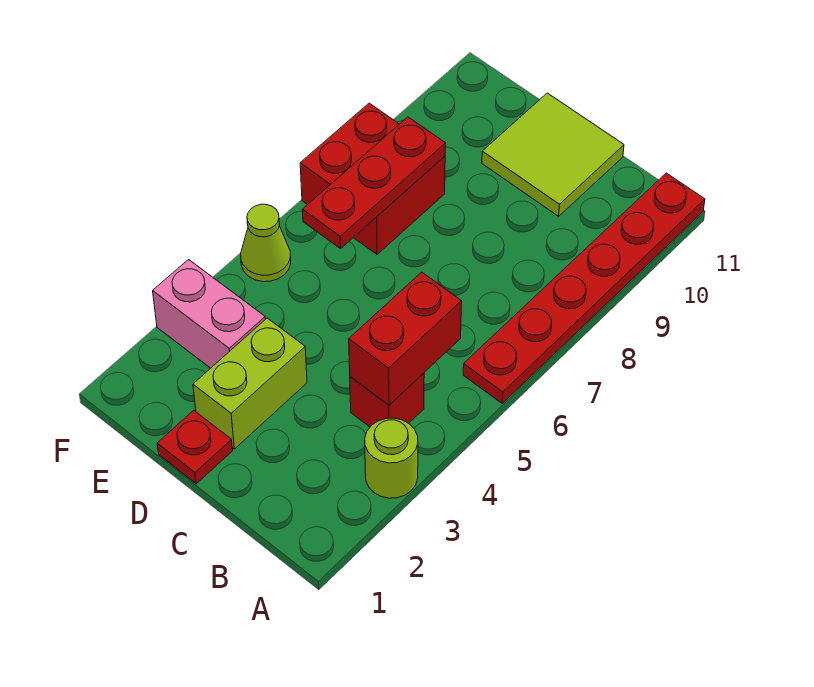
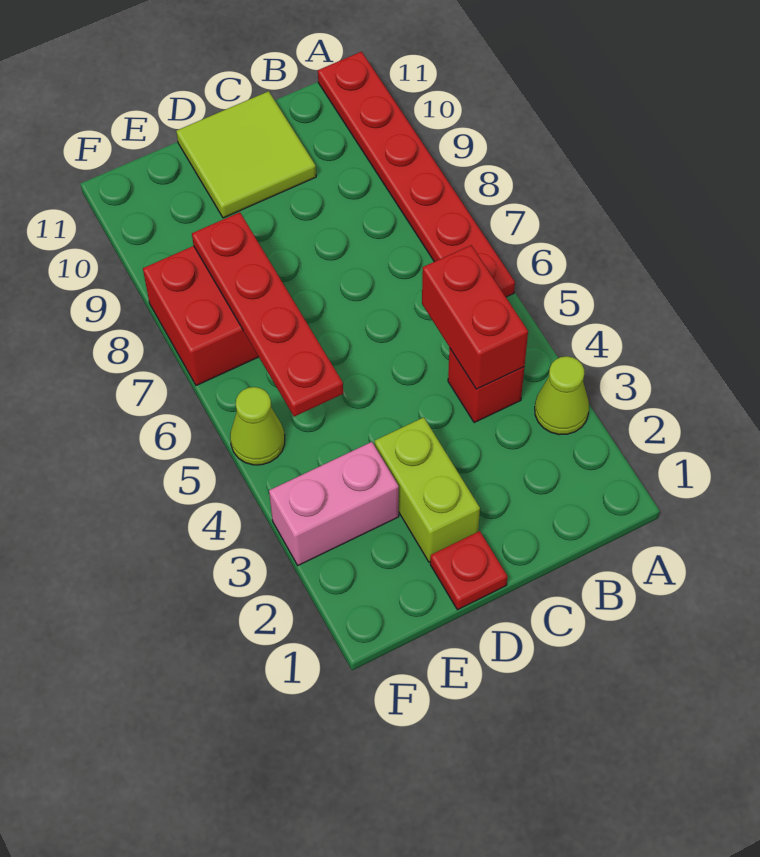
lime round brick A3 level 1 -> lime cone A3 level 1
red plate E6:E8 level 2 -> red plate E5:E8 level 2

